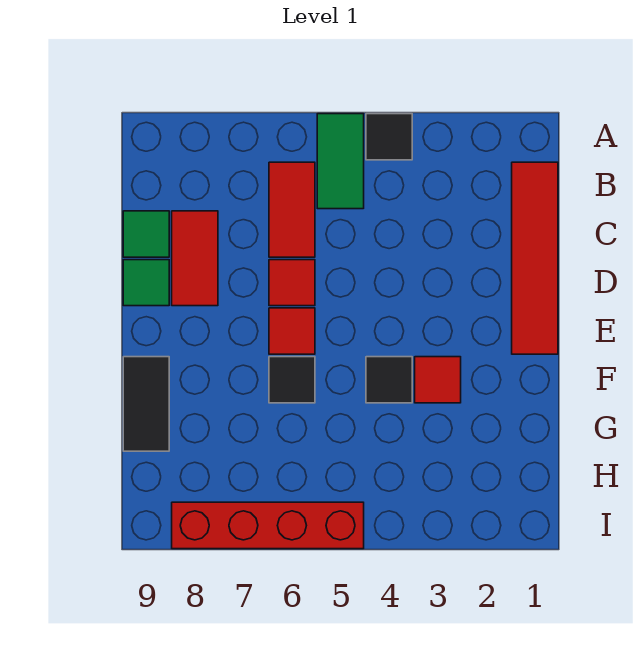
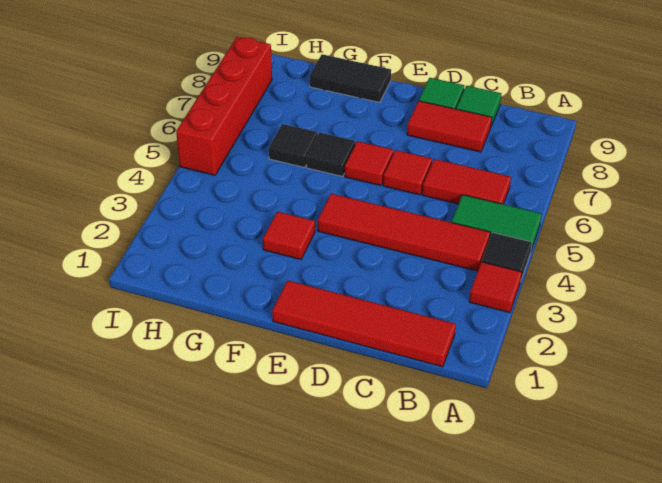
none -> red tile A3 level 1
none -> red tile B4:E4 level 1
black tile F4 level 1 -> black tile G6 level 1

